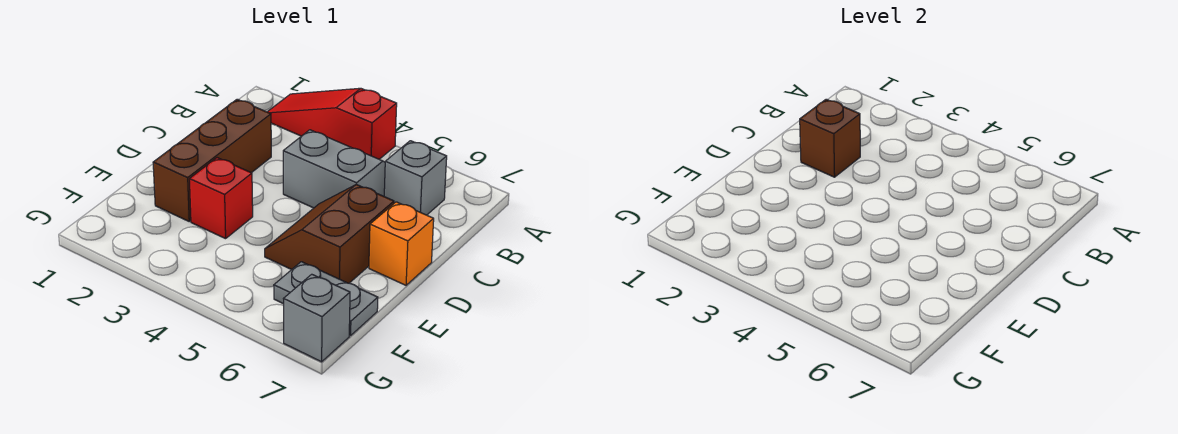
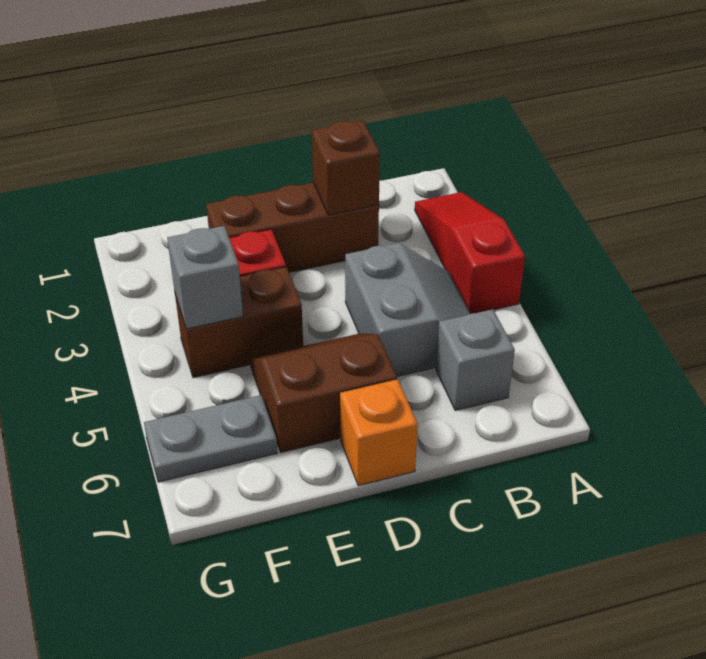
none -> brown brick E4:F4 level 1
grey plate F6:F7 level 1 -> grey plate F6:G6 level 1
grey brick G7 level 1 -> grey brick F4 level 2

